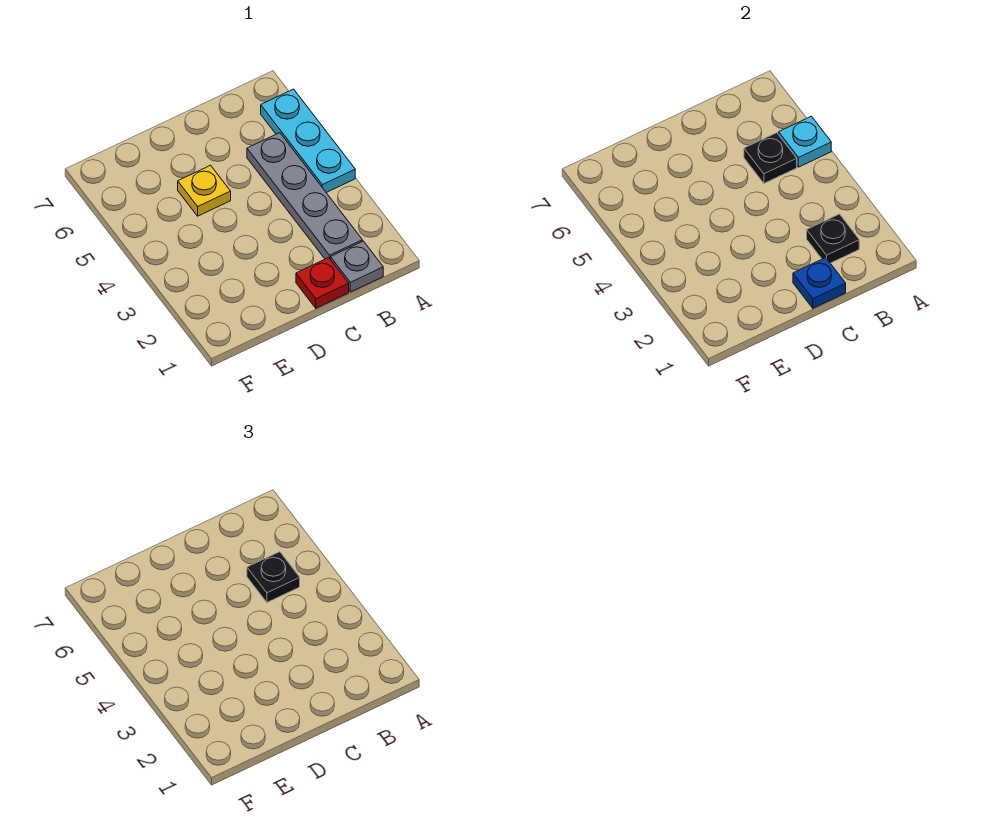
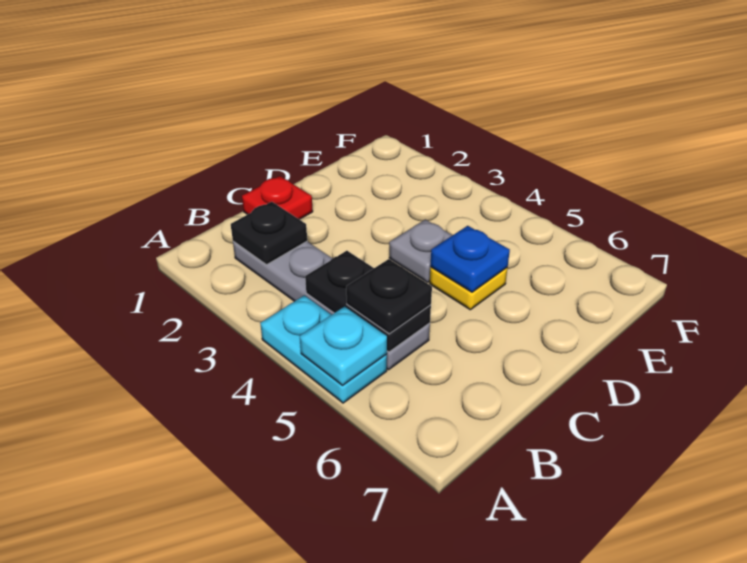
cyan plate A4:A6 level 1 -> cyan plate A4:A5 level 1
grey plate B1 level 1 -> grey plate D4 level 1
black plate B5 level 2 -> black plate B4:B5 level 2
blue plate C1 level 2 -> blue plate D5 level 2

